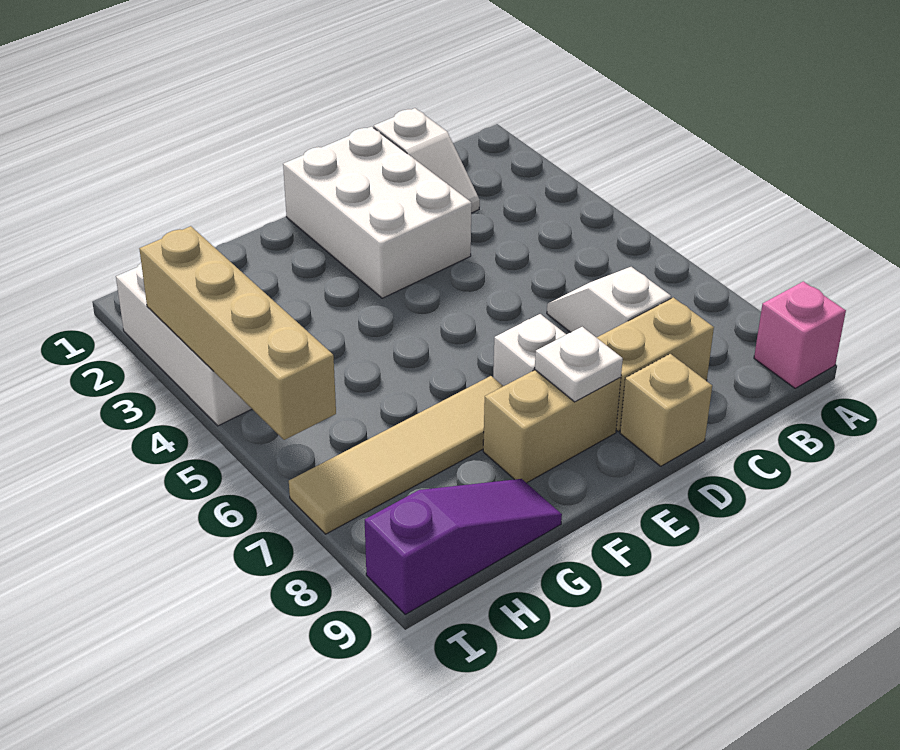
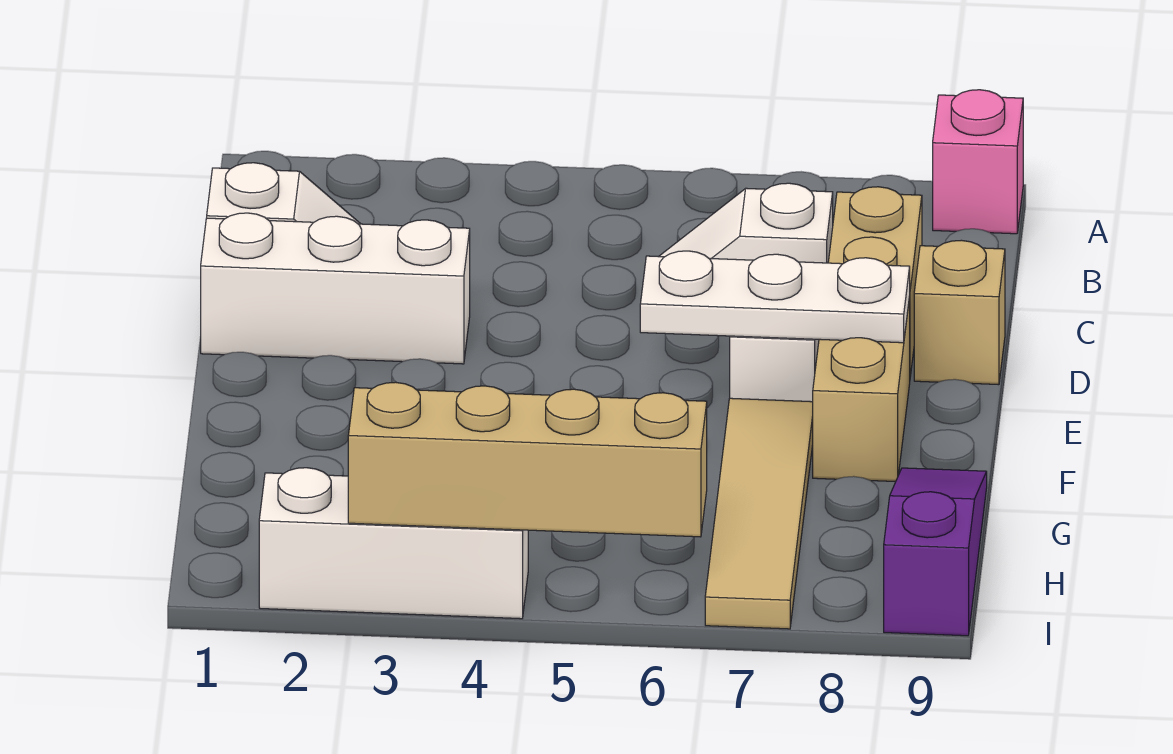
white brick D1:E3 level 1 -> white brick D1:D3 level 1
white plate E8 level 2 -> white plate E6:E8 level 2

